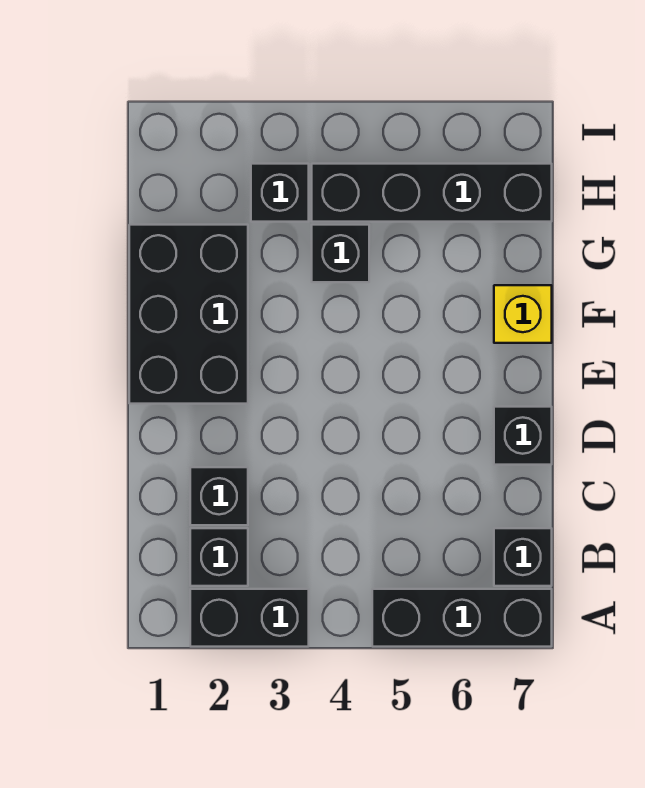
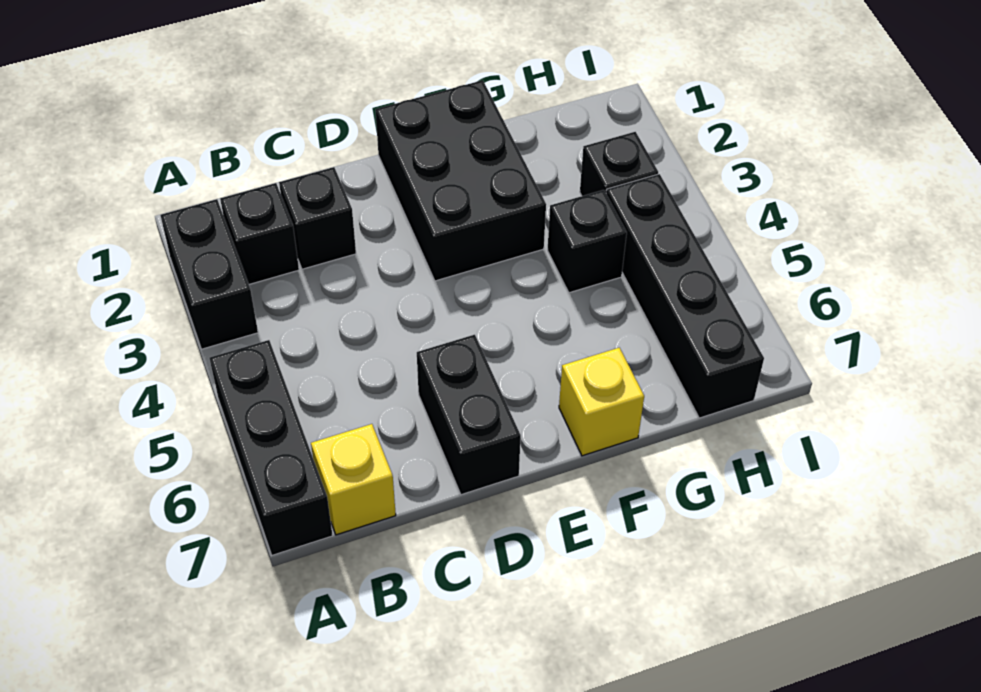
black brick B7 level 1 -> yellow brick B7 level 1
black brick D7 level 1 -> black brick D6:D7 level 1
black brick E1:G2 level 1 -> black brick E1:F3 level 1

